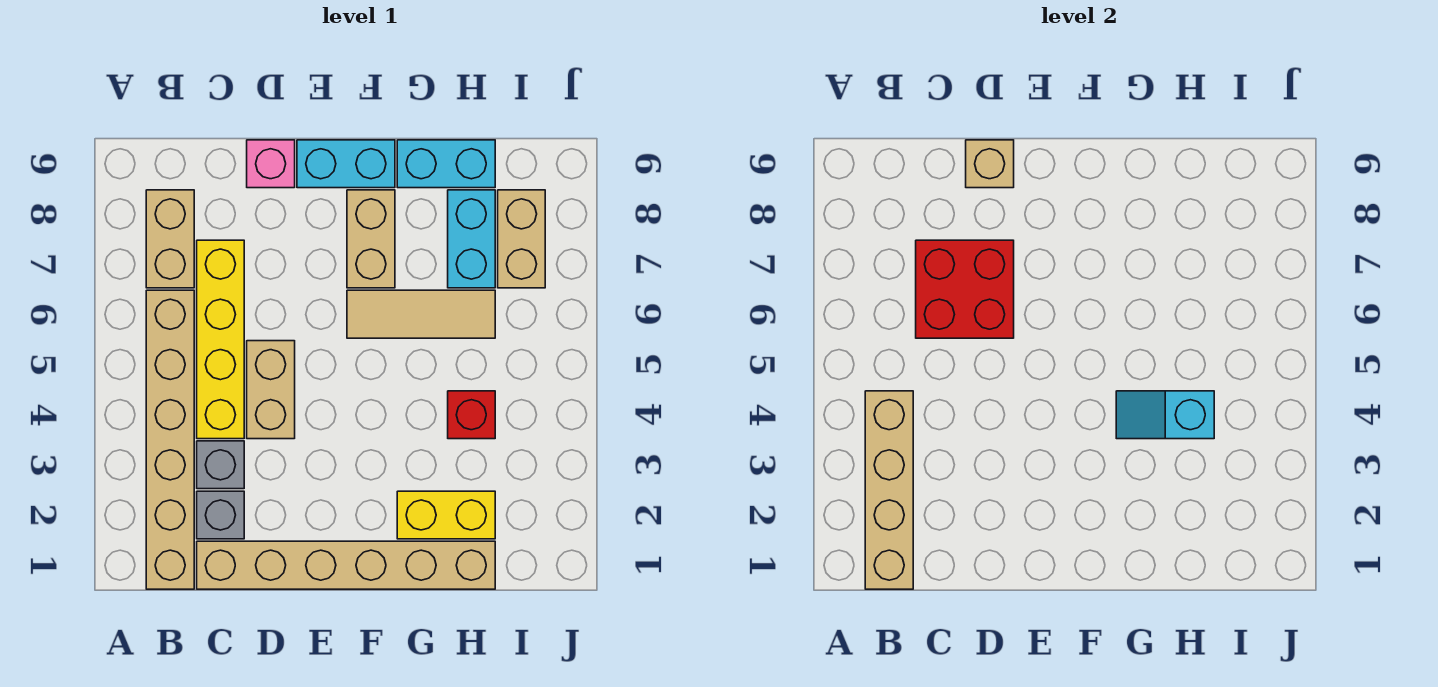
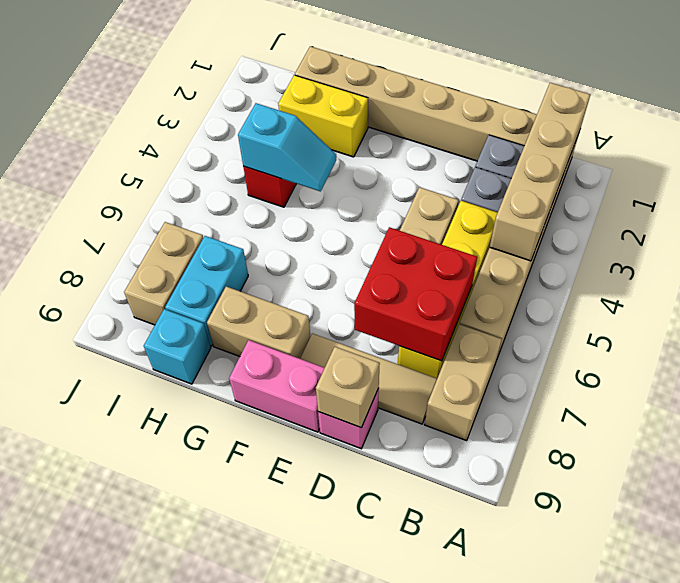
cyan brick E9:F9 level 1 -> pink brick E9:F9 level 1
tan tile F6:H6 level 1 -> tan tile C8:E8 level 1
tan brick F7:F8 level 1 -> tan brick F8:G8 level 1
cyan brick G9:H9 level 1 -> cyan brick H9 level 1

